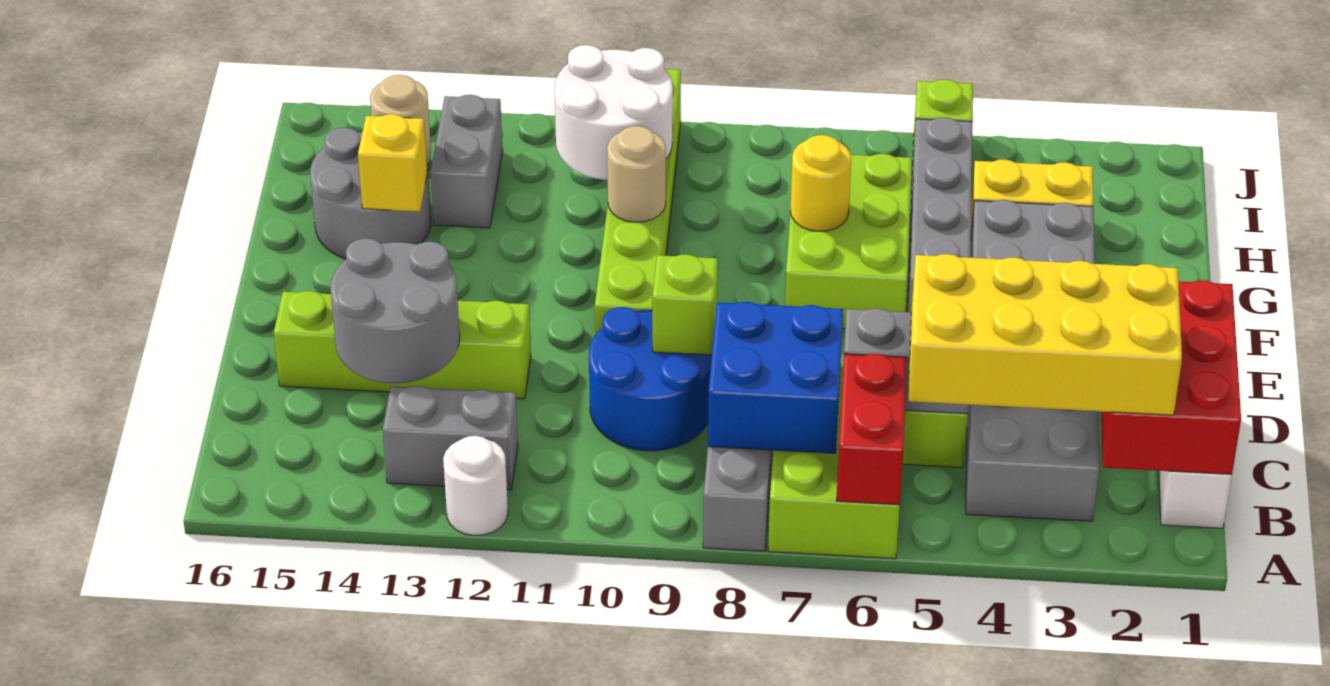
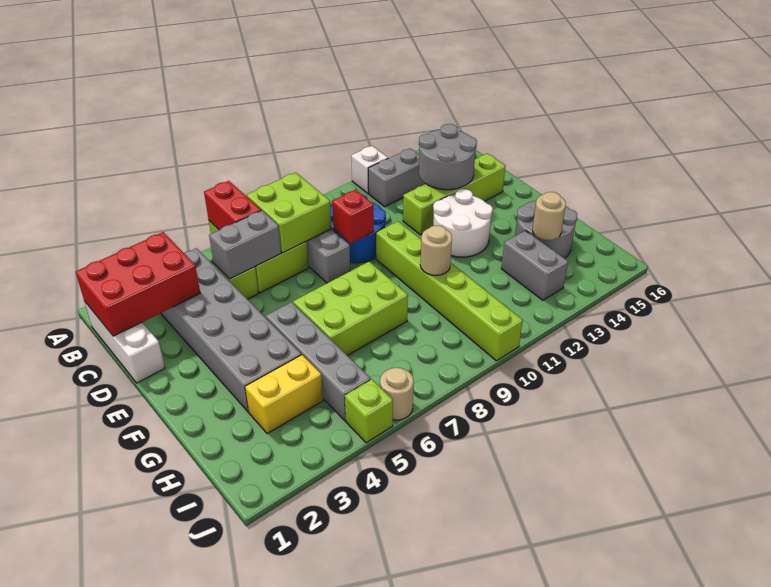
white round brick A12 level 1 -> white brick A12 level 1
red brick B1:D2 level 2 -> red brick B1:C3 level 2
yellow brick B2:C5 level 3 -> none
blue brick B7:C8 level 2 -> lime brick B7:C8 level 2
lime brick D9 level 2 -> red brick D9 level 2
lime brick F6:H7 level 1 -> lime brick F6:G8 level 1
yellow round brick G7 level 2 -> none
yellow brick G14 level 2 -> none
white round brick H10:I11 level 2 -> white round brick E12:F13 level 1
none -> tan round brick J6 level 1

